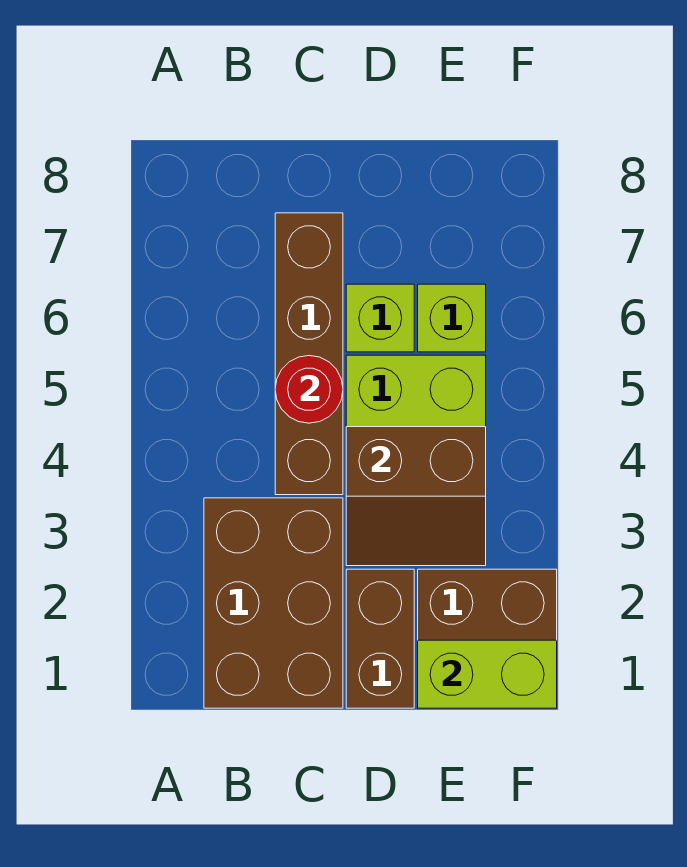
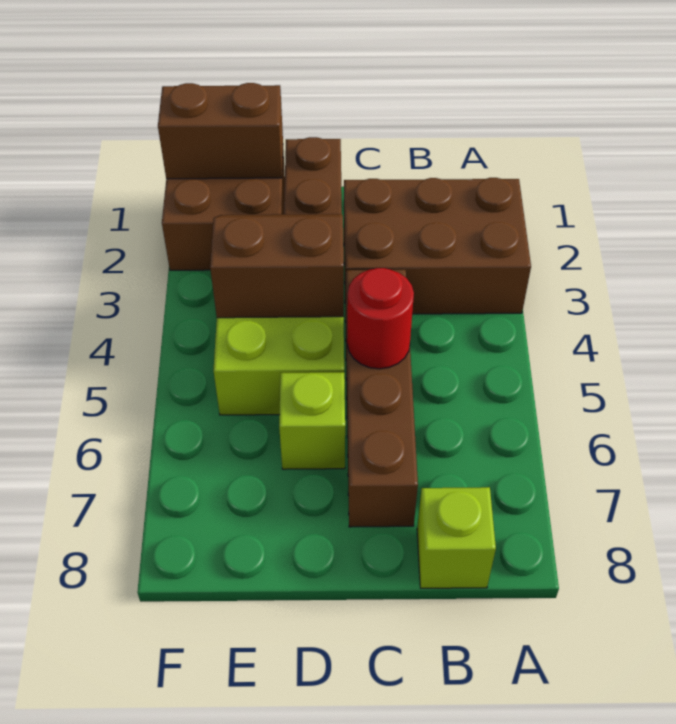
brown brick B1:C3 level 1 -> brown brick A2:C3 level 1
lime brick E1:F1 level 2 -> brown brick E1:F1 level 2
lime brick E6 level 1 -> lime brick B8 level 1

